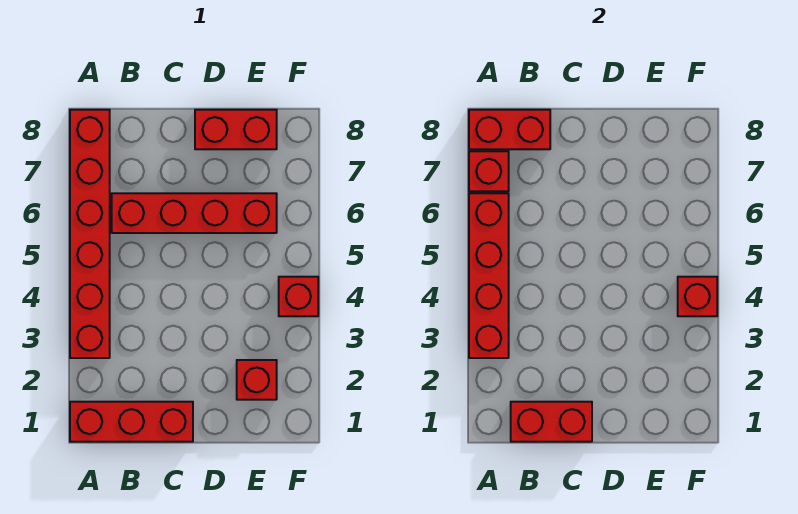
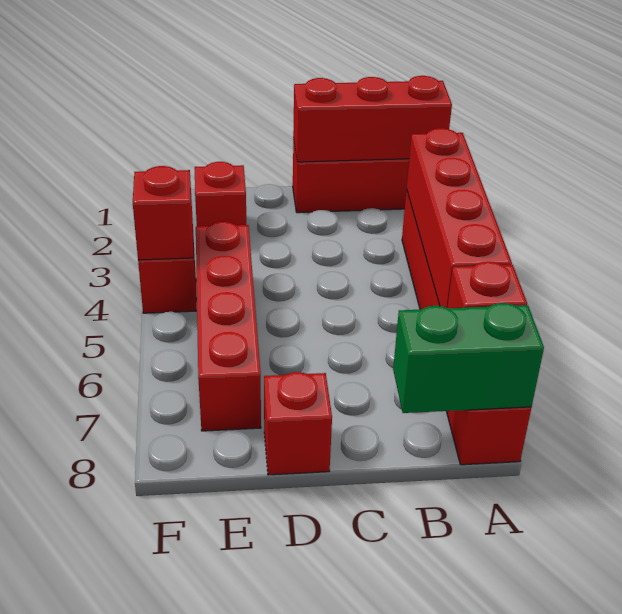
red brick A8:B8 level 2 -> green brick A8:B8 level 2
red brick B1:C1 level 2 -> red brick A1:C1 level 2
red brick B6:E6 level 1 -> red brick E4:E7 level 1
red brick D8:E8 level 1 -> red brick D8 level 1

